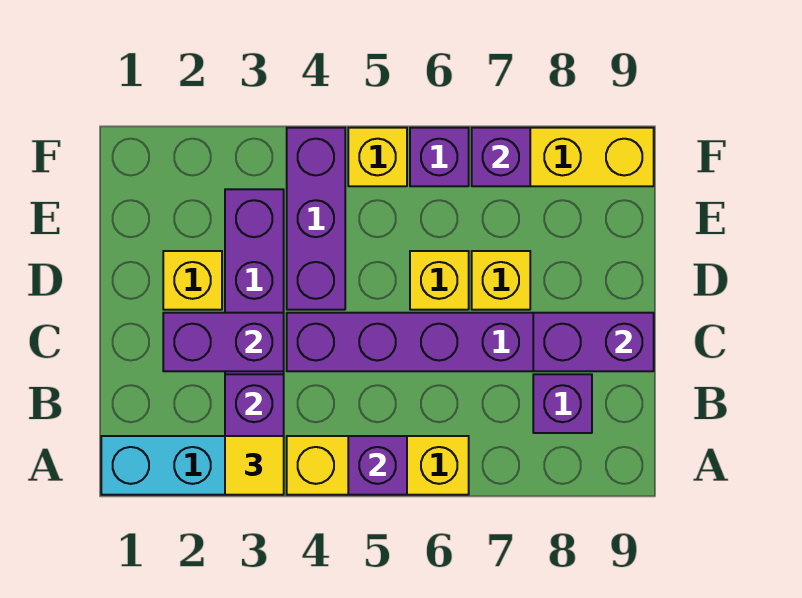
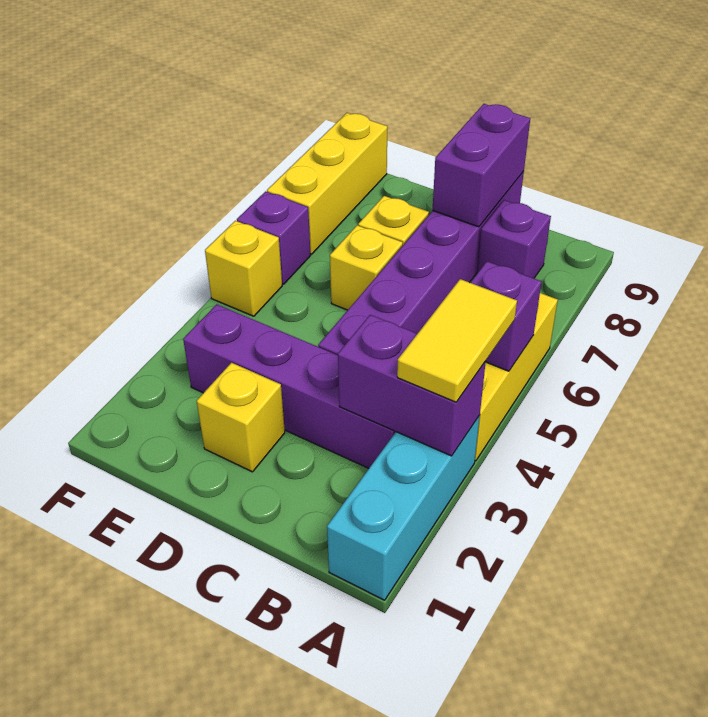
yellow tile A3 level 3 -> yellow tile A3:A4 level 3
purple brick C2:C3 level 2 -> none
purple brick D4:F4 level 1 -> none
purple brick F7 level 2 -> none

